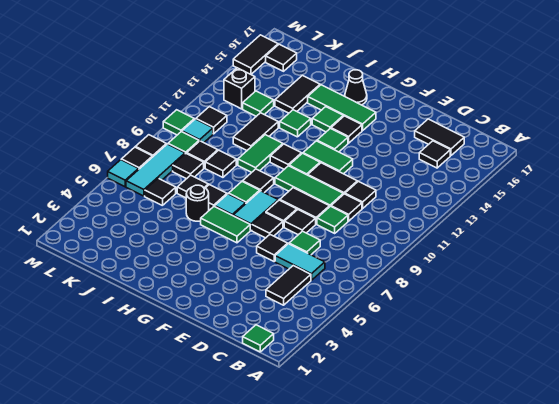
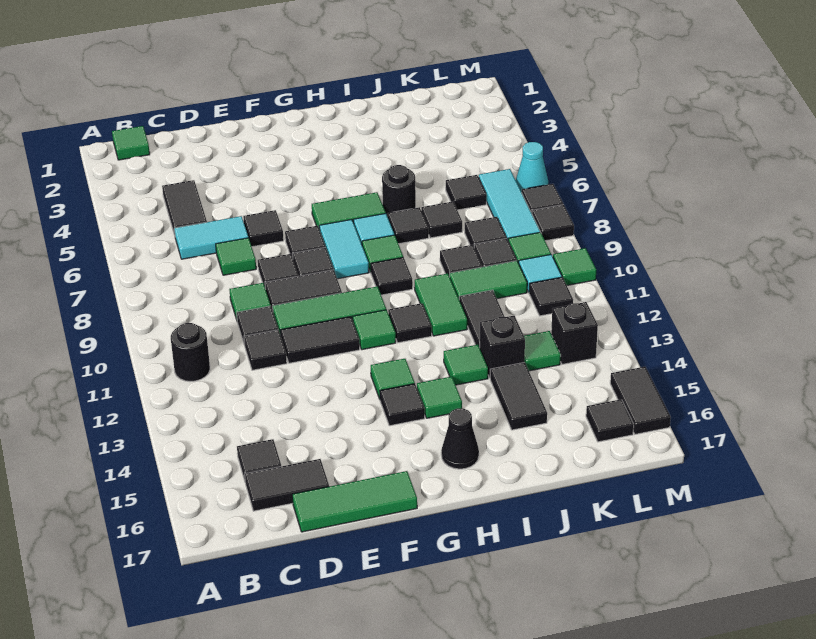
none -> black round brick B11 level 1
green tile F12:G12 level 1 -> green tile J10:K10 level 1
green tile G15:I15 level 1 -> green tile D17:F17 level 1
none -> black brick J13 level 1
cyan tile M6 level 1 -> cyan cone M6 level 1

